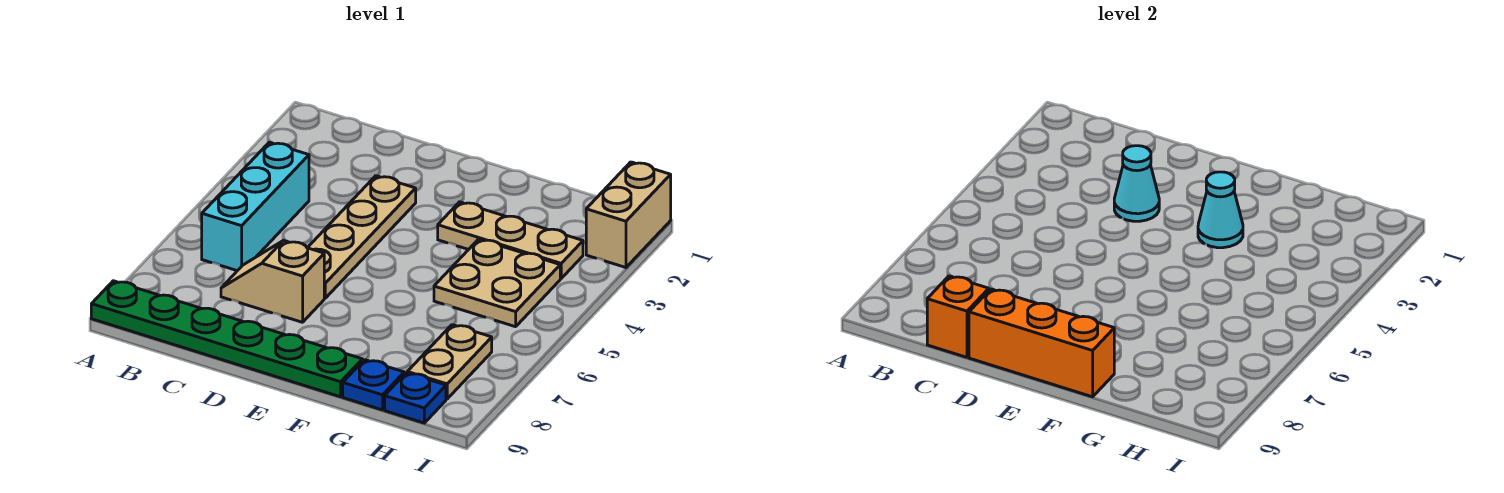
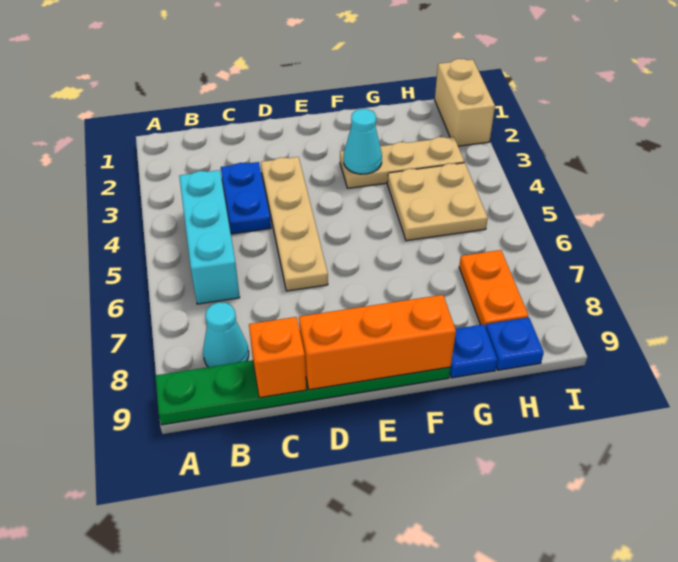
none -> blue plate C3:C4 level 1
tan slope C7:D7 level 1 top D -> none
cyan cone D3 level 2 -> cyan cone B8 level 1
tan plate H7:H8 level 1 -> orange plate H7:H8 level 1

